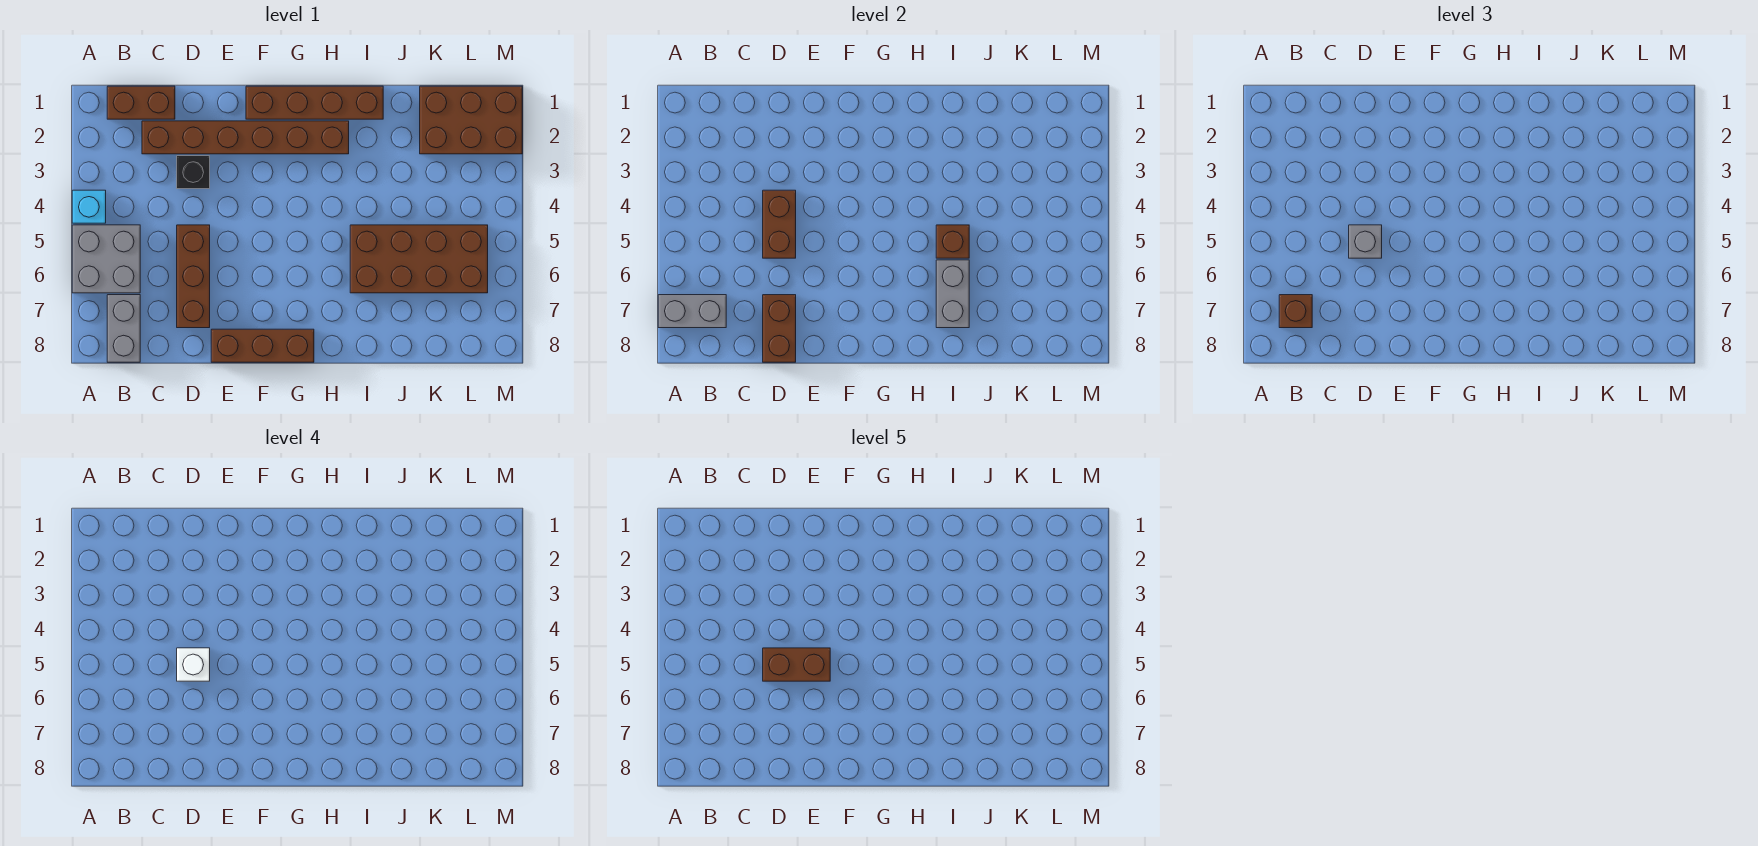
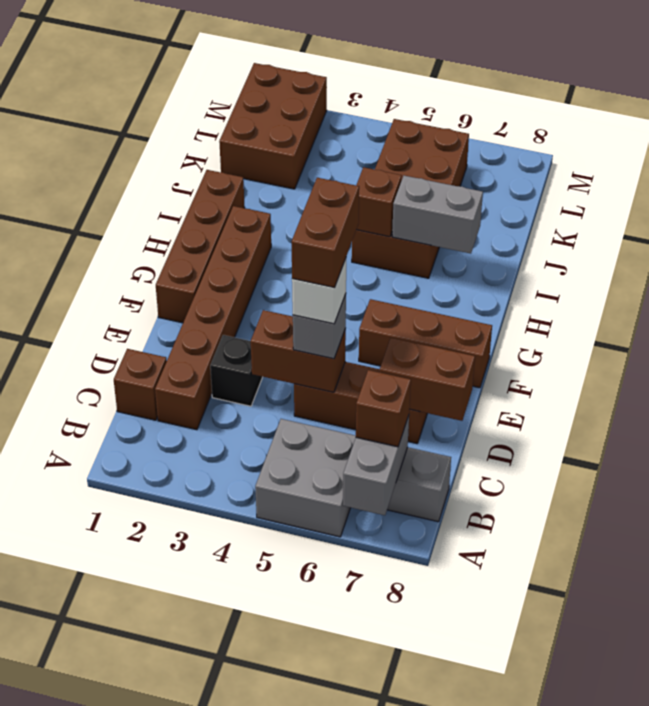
cyan brick A4 level 1 -> none
brown brick B1:C1 level 1 -> brown brick C1 level 1
brown brick E8:G8 level 1 -> brown brick F6:F8 level 1

